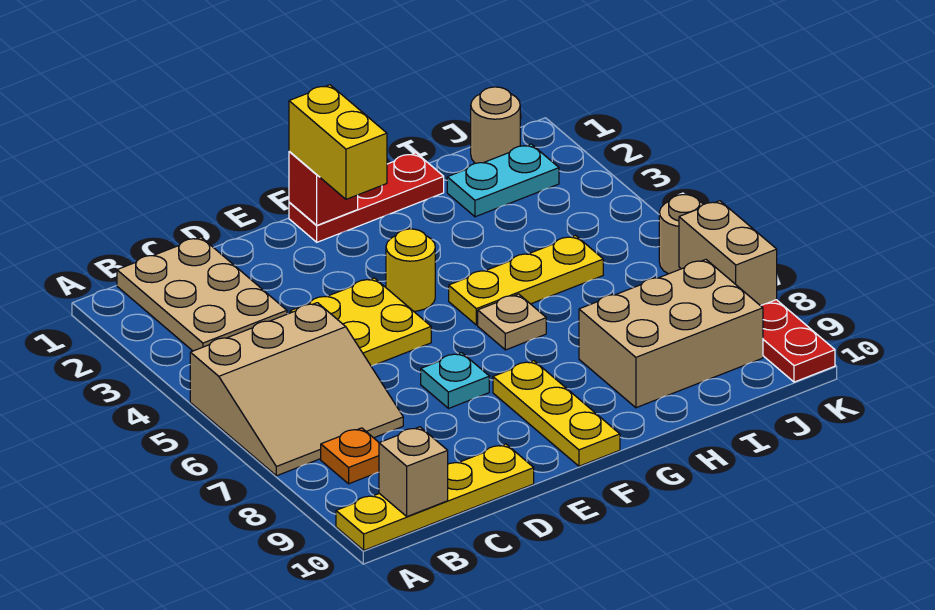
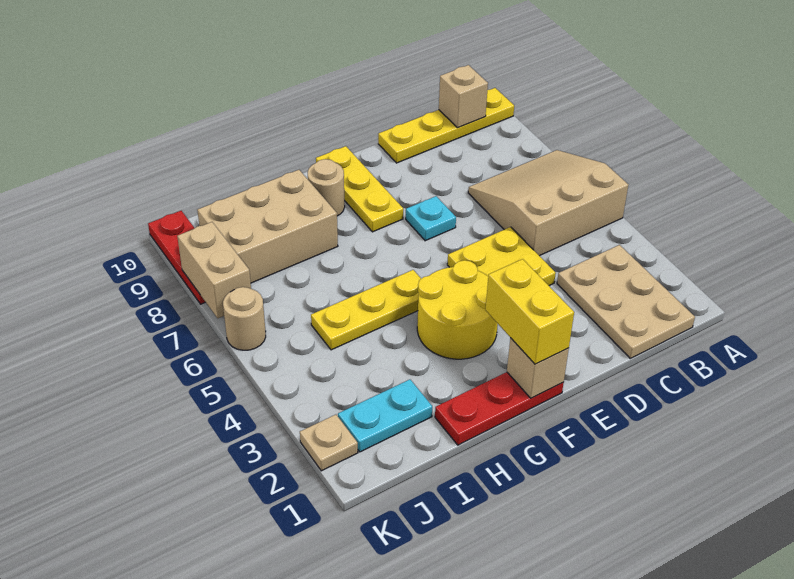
orange plate B8 level 1 -> none
red brick F1 level 2 -> tan brick F1 level 2
yellow round brick F4 level 1 -> yellow round brick F3:G4 level 1
tan plate G6 level 1 -> tan plate K2 level 1
tan round brick J1 level 1 -> tan round brick G9 level 1

